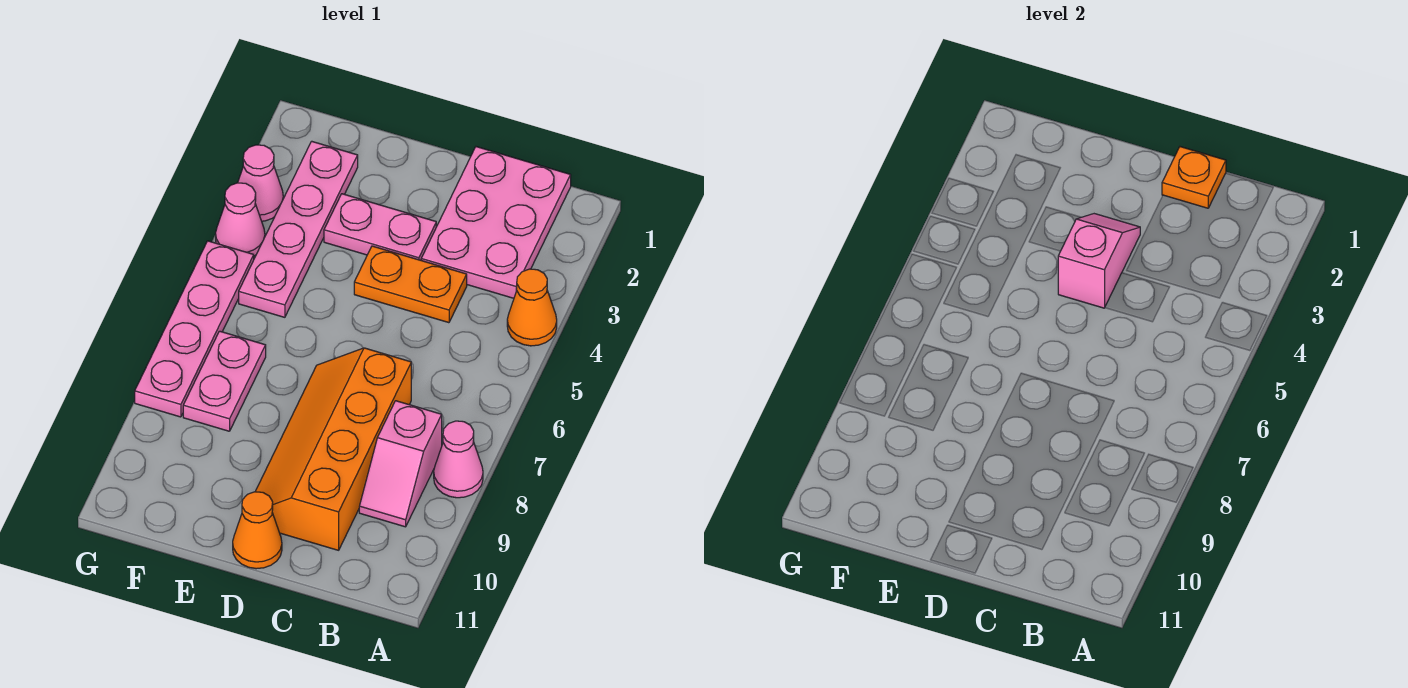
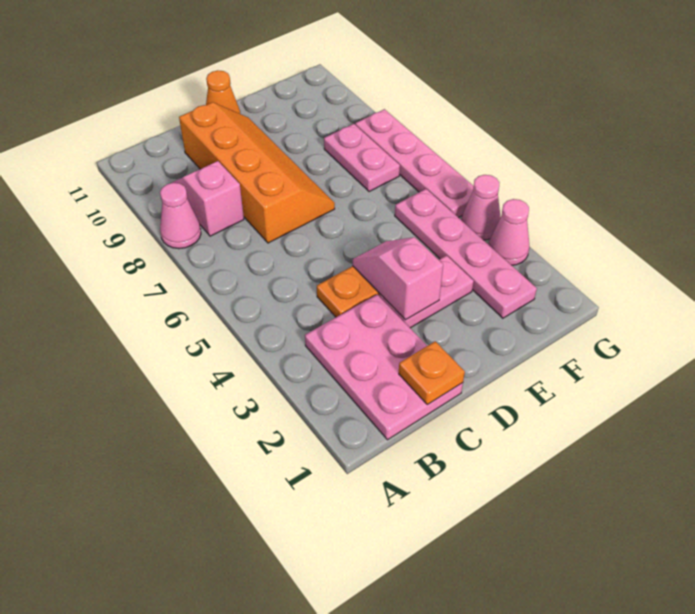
orange cone A4 level 1 -> none
pink slope D3:D4 level 2 top 4 -> pink slope D3:D4 level 2 top 3

